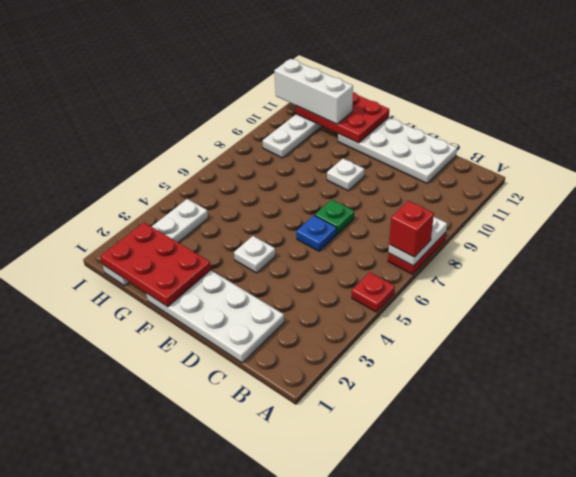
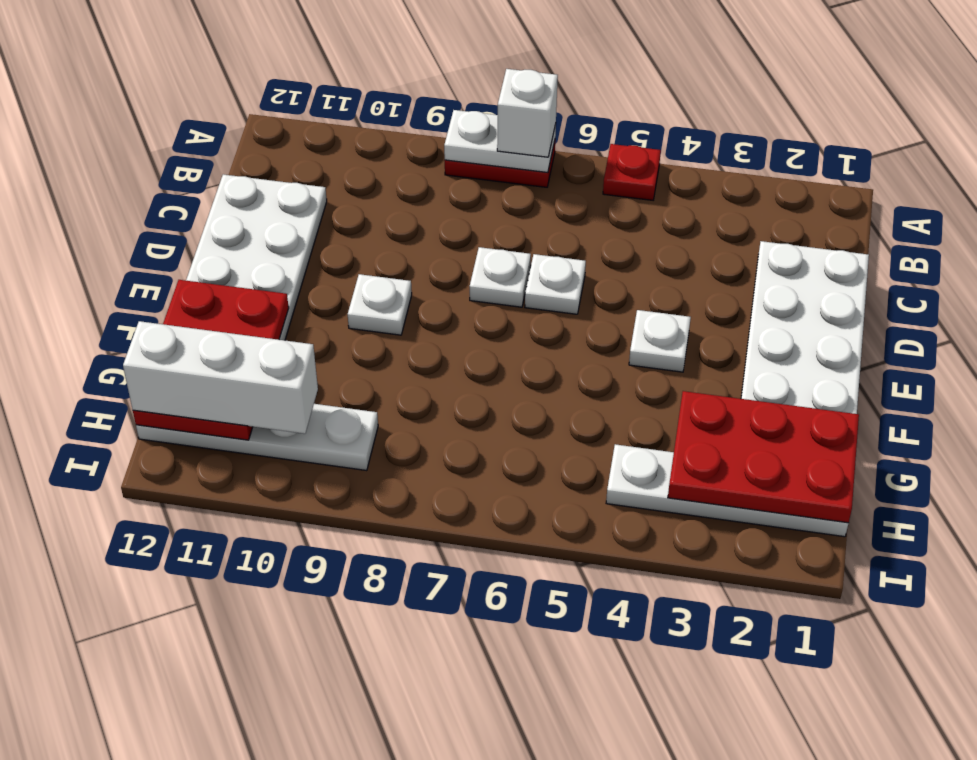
red brick A7 level 3 -> white brick A7 level 3
blue plate D6 level 1 -> white plate D6 level 1
green plate D7 level 1 -> white plate D7 level 1
red plate F1:H2 level 2 -> red plate G1:H3 level 2
white brick G11:I11 level 3 -> white brick H10:H12 level 3

